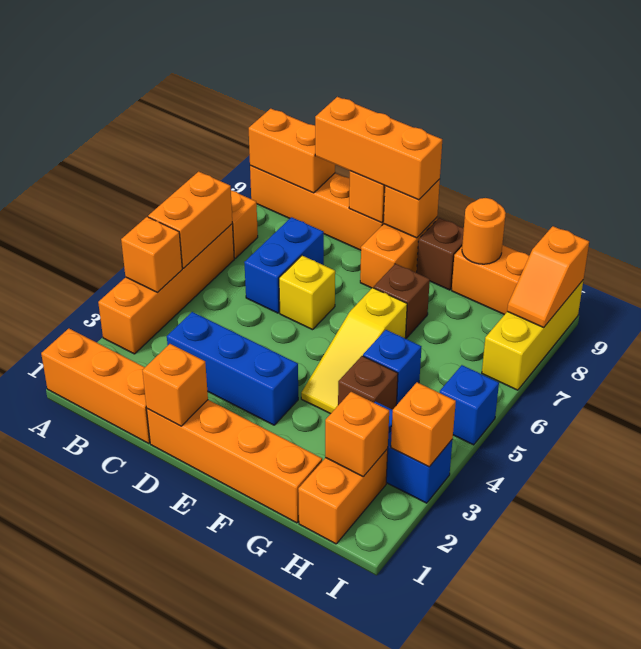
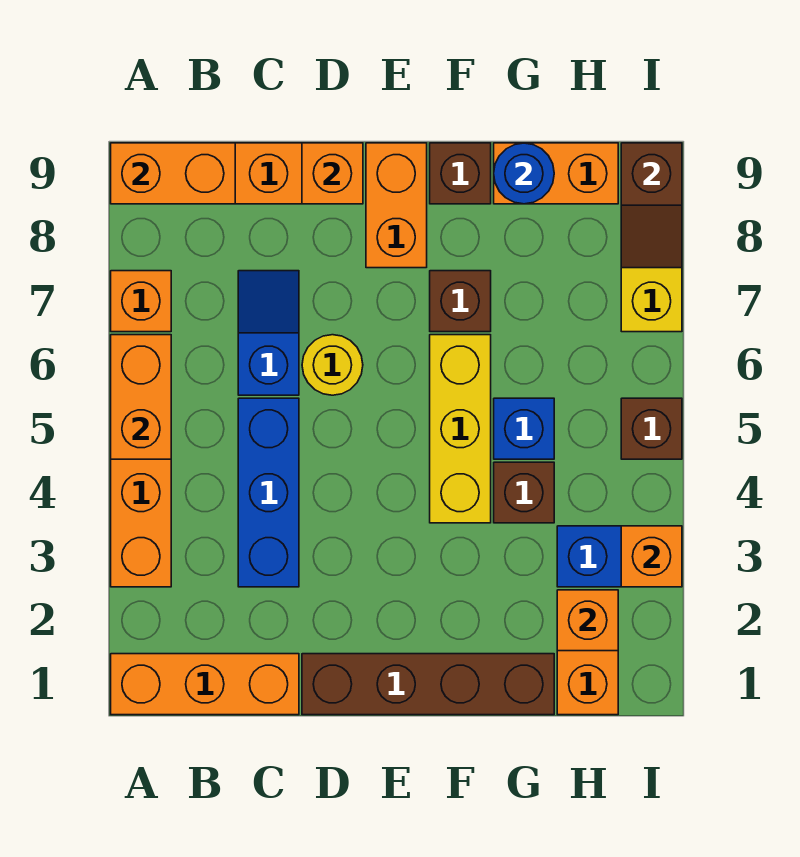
orange brick A4 level 2 -> none
blue brick C3:E3 level 1 -> blue brick C3:C5 level 1
blue brick C6:C7 level 1 -> blue slope C6:C7 level 1 top 6
orange brick C9:E9 level 3 -> none
orange brick D1:G1 level 1 -> brown brick D1:G1 level 1
orange brick D1 level 2 -> none
yellow brick D6 level 1 -> yellow round brick D6 level 1
orange brick E9 level 2 -> none
yellow slope F4:F6 level 1 top 6 -> yellow brick F4:F6 level 1
orange round brick G9 level 2 -> blue round brick G9 level 2
blue brick I5 level 1 -> brown brick I5 level 1
orange slope I8:I9 level 2 top 9 -> brown slope I8:I9 level 2 top 9

